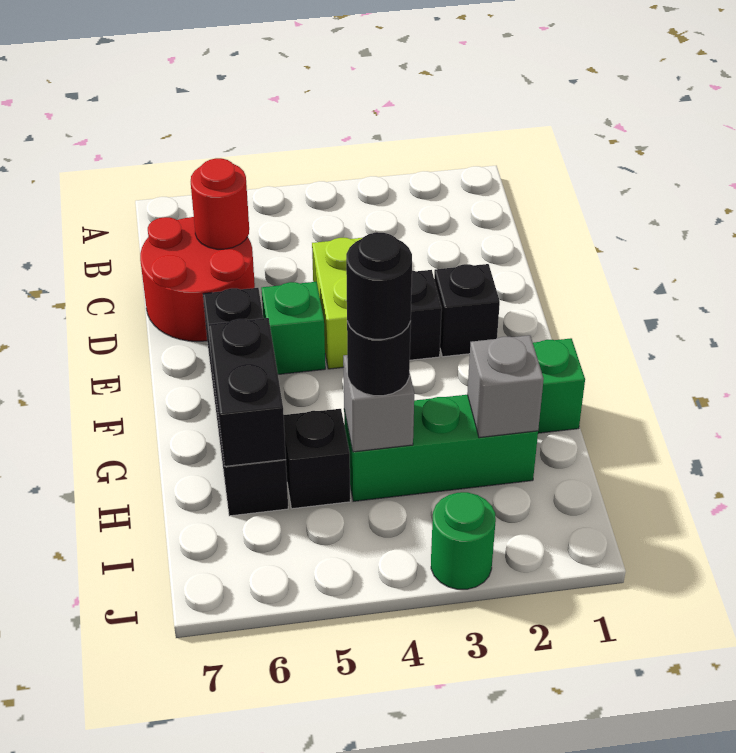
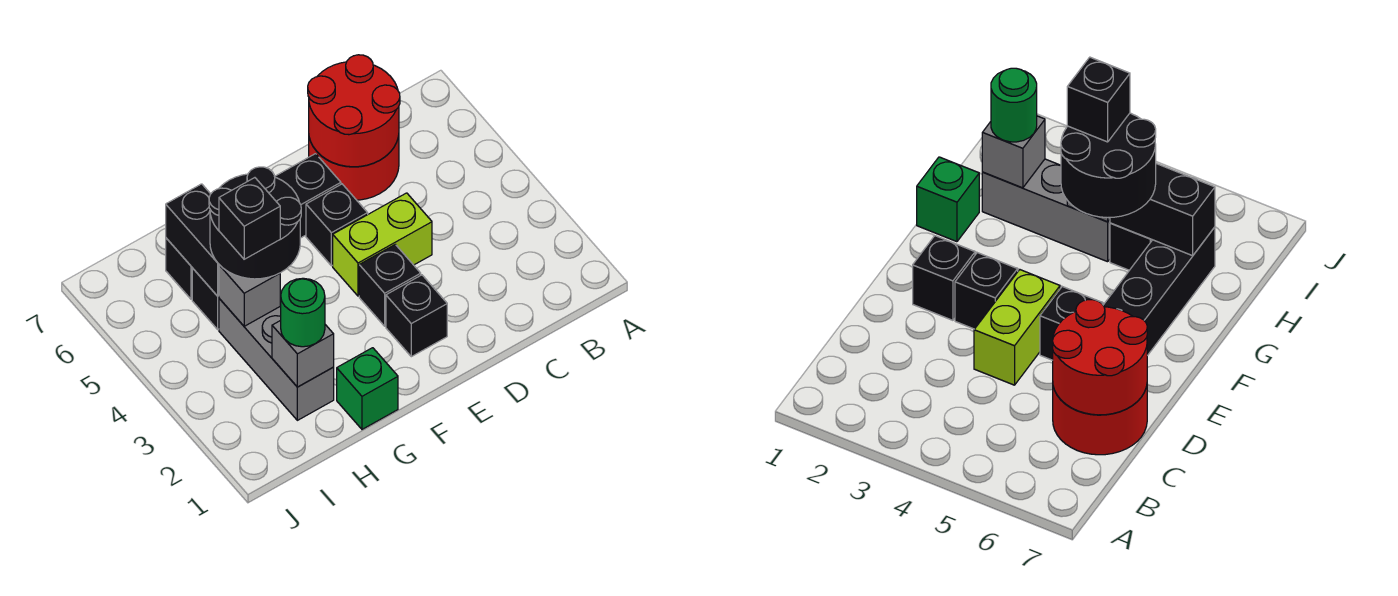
red round brick C6 level 2 -> red round brick C6:D7 level 2
green brick E5 level 1 -> black brick E5 level 1
black brick G6:H6 level 2 -> black brick H5:H6 level 2
green brick H2:H4 level 1 -> grey brick H2:H4 level 1
black round brick H4 level 3 -> black round brick G4:H5 level 3
black round brick H4 level 4 -> black brick H4 level 4
green round brick J3 level 1 -> green round brick H2 level 3

